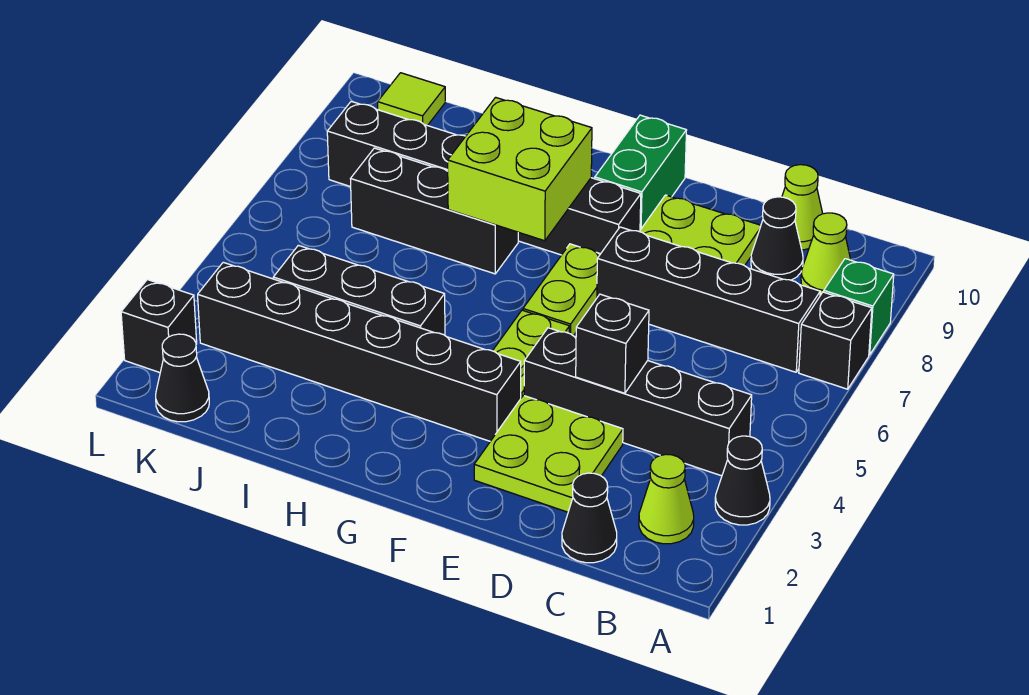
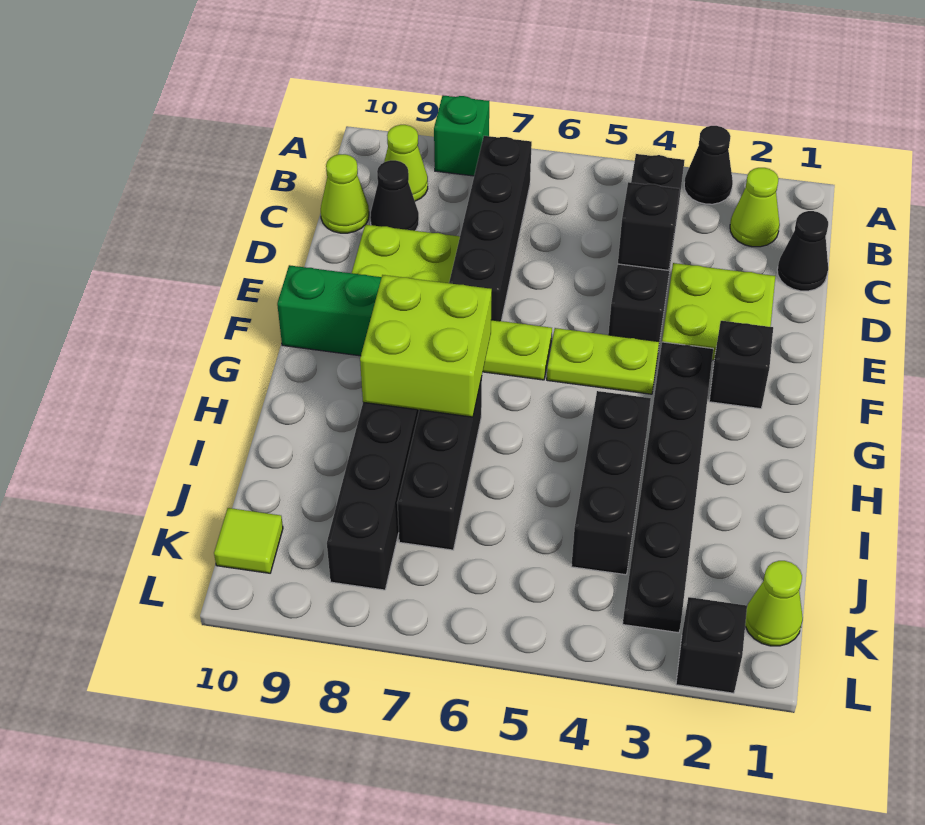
black brick A7 level 1 -> black brick F2 level 1
black brick F3:K3 level 1 -> black plate F3:K3 level 1
black cone K1 level 1 -> lime cone K1 level 1

